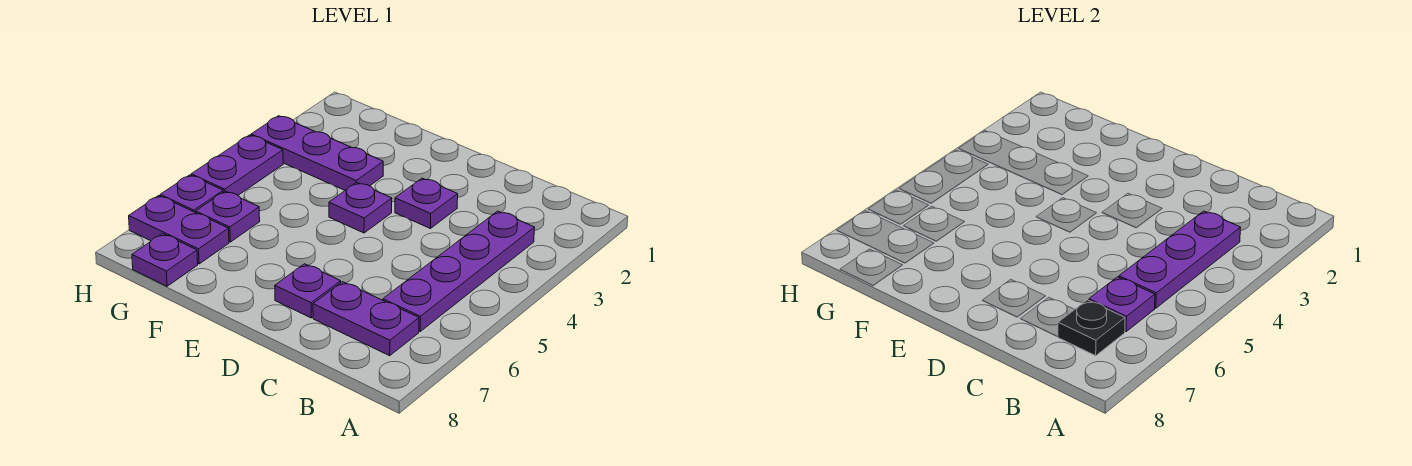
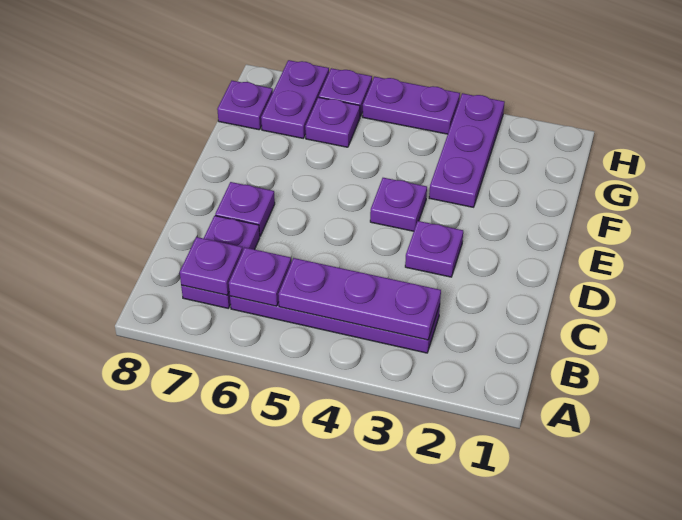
black plate B7 level 2 -> purple plate B7 level 2

